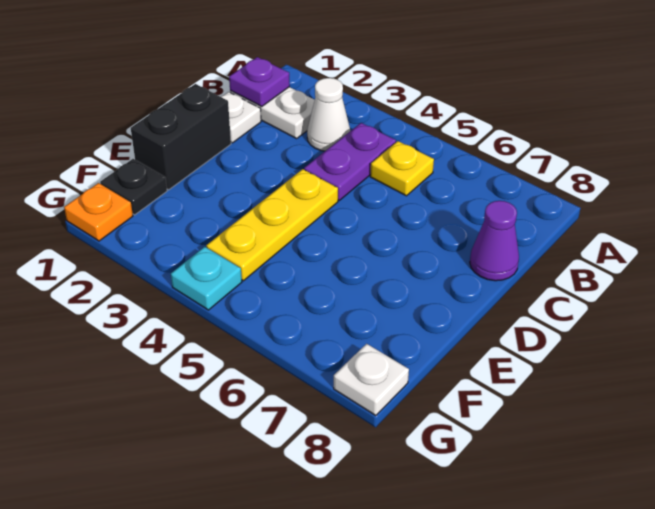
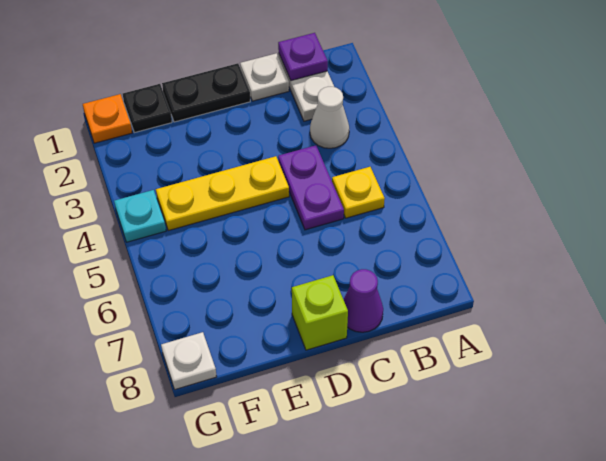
purple plate B4:C4 level 1 -> purple plate C4:C5 level 1
black brick D1:E1 level 1 -> black plate D1:E1 level 1
none -> lime brick D8 level 1

